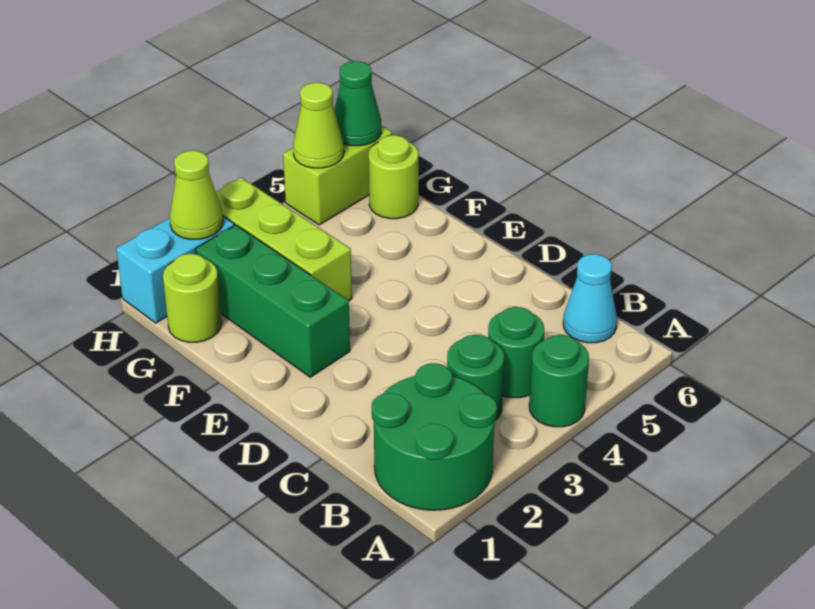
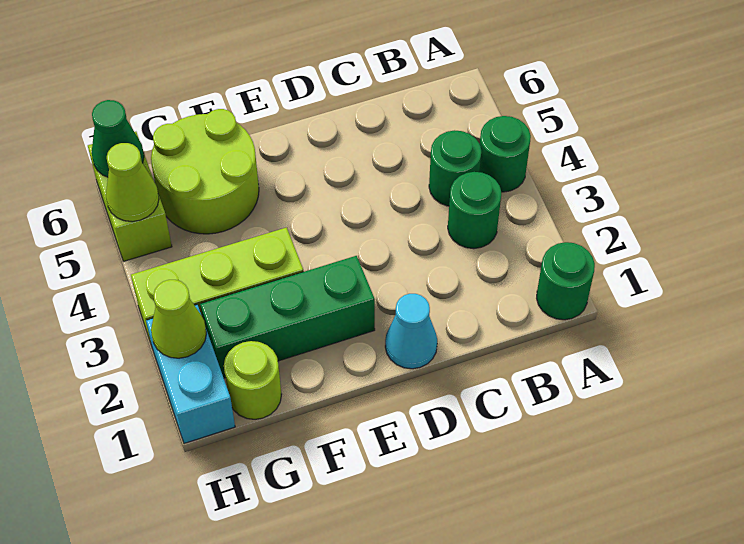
green round brick A1:B2 level 1 -> green round brick A1 level 1
cyan cone B6 level 1 -> cyan cone D1 level 1
lime round brick G6 level 1 -> lime round brick F5:G6 level 1

